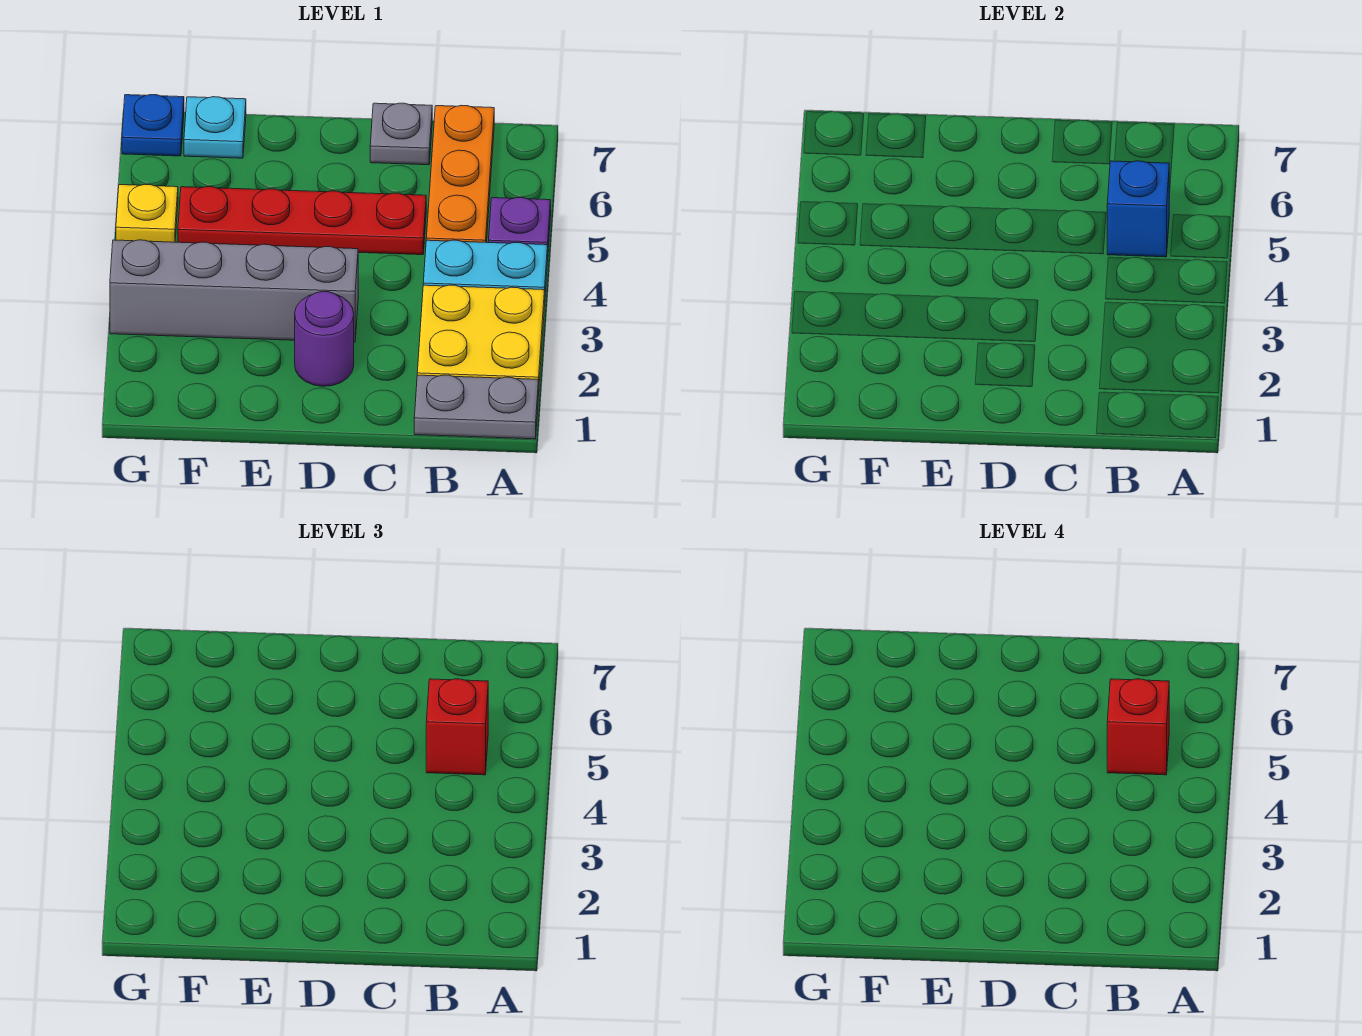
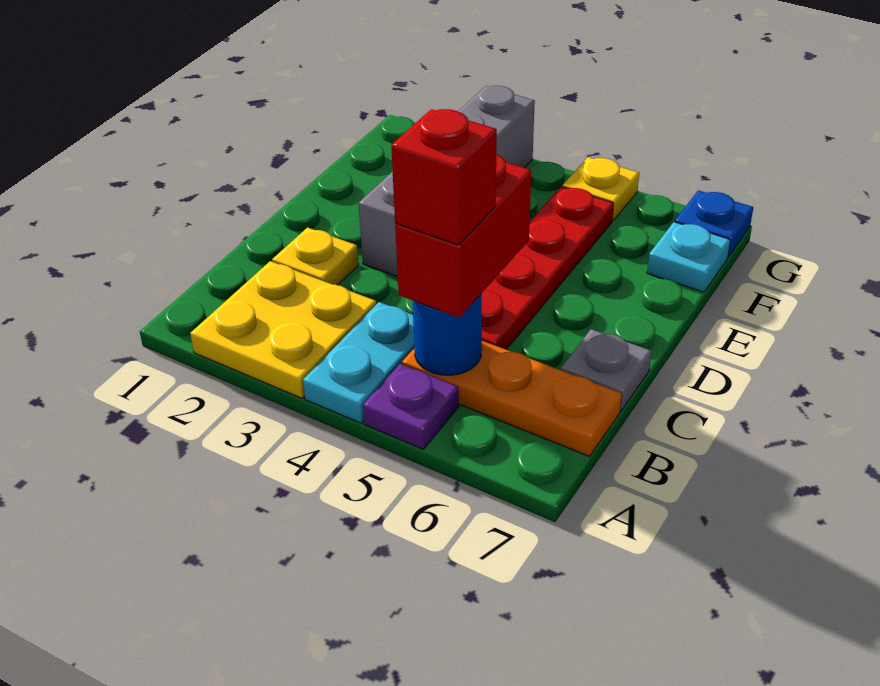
grey plate A1:B1 level 1 -> none
blue brick B5 level 2 -> blue round brick B5 level 2
red brick B5 level 3 -> red brick B5:C5 level 3
none -> yellow plate C2 level 1
purple round brick D2 level 1 -> none

